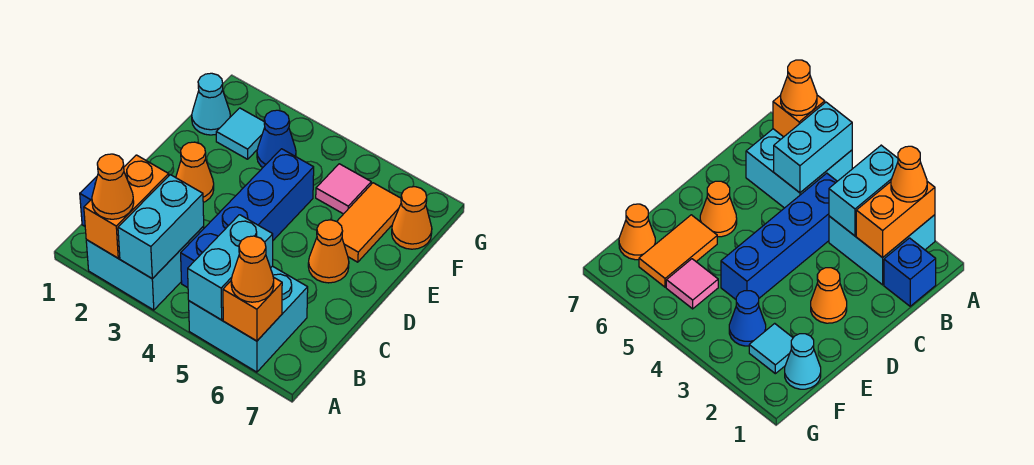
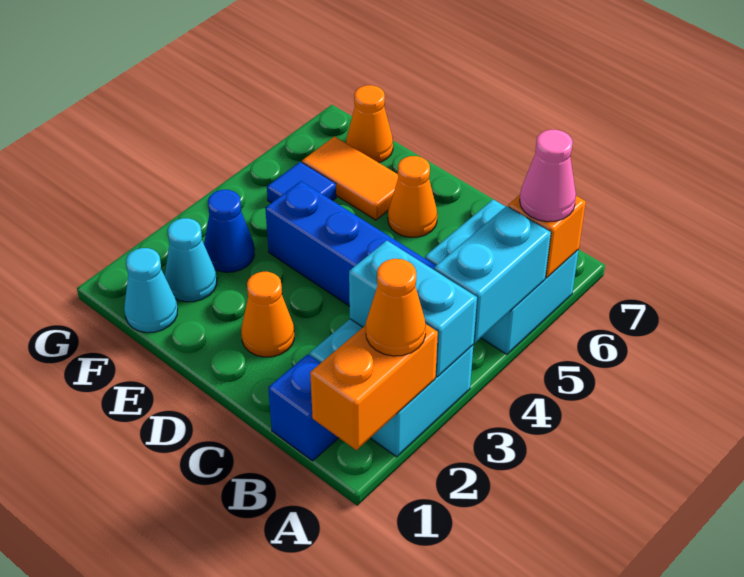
orange brick A2:B2 level 2 -> orange brick A1:A2 level 2
cyan brick A5:B5 level 2 -> cyan brick A4:A5 level 2
orange cone A6 level 3 -> pink cone A6 level 3
cyan tile F2 level 1 -> cyan cone F2 level 1
pink tile F5 level 1 -> blue tile F5 level 1

